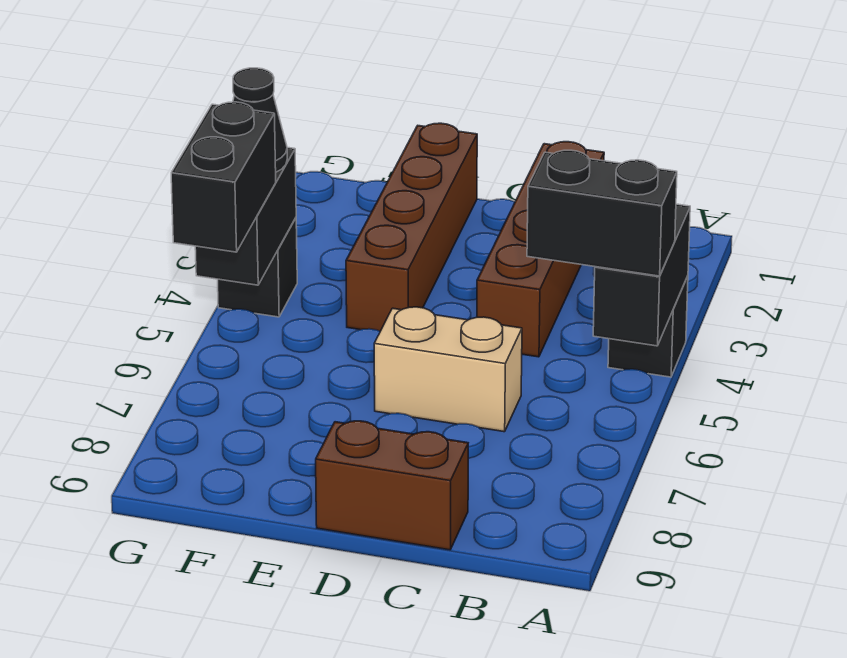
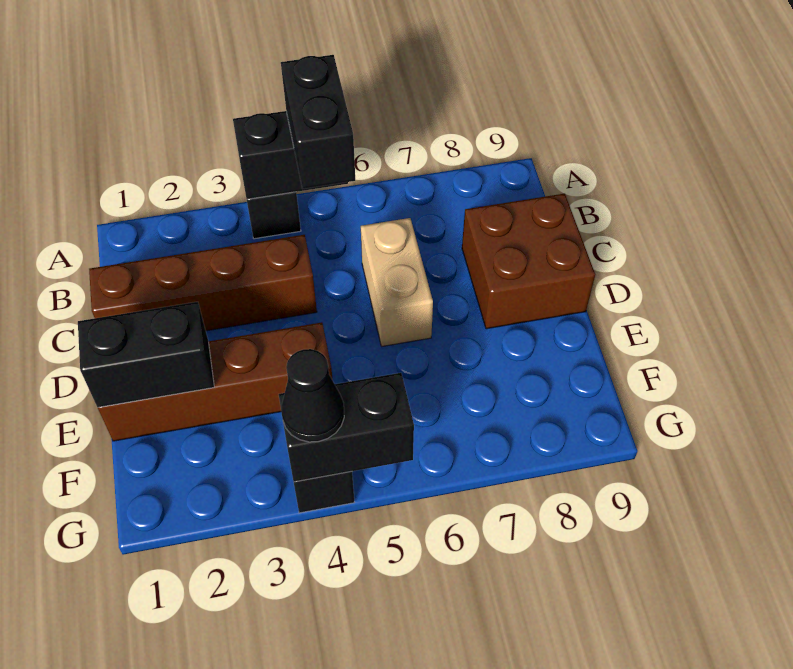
brown brick C9:D9 level 1 -> brown brick C8:D9 level 1
black brick G5:G6 level 3 -> black brick E1:E2 level 2

